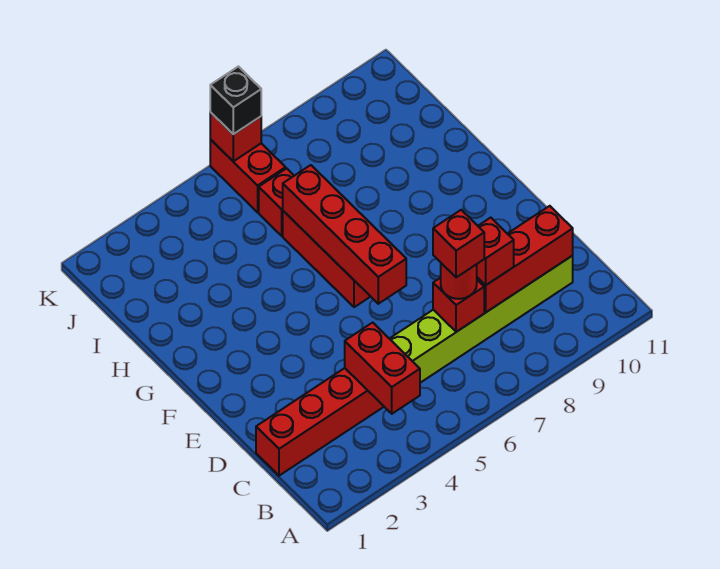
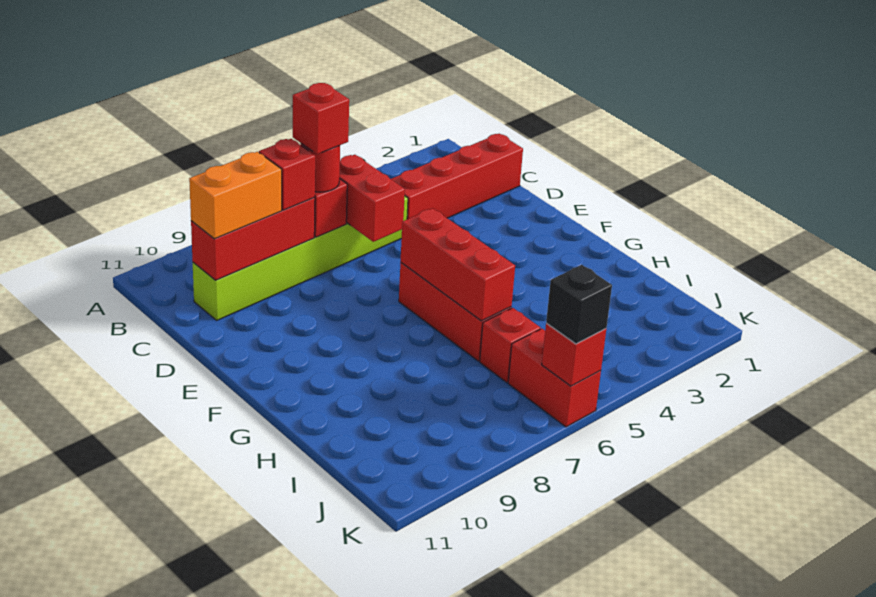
red brick B4:C4 level 2 -> red brick C6:D6 level 2
none -> orange brick C9:C10 level 3
red brick E6:H6 level 2 -> red brick F6:H6 level 2

